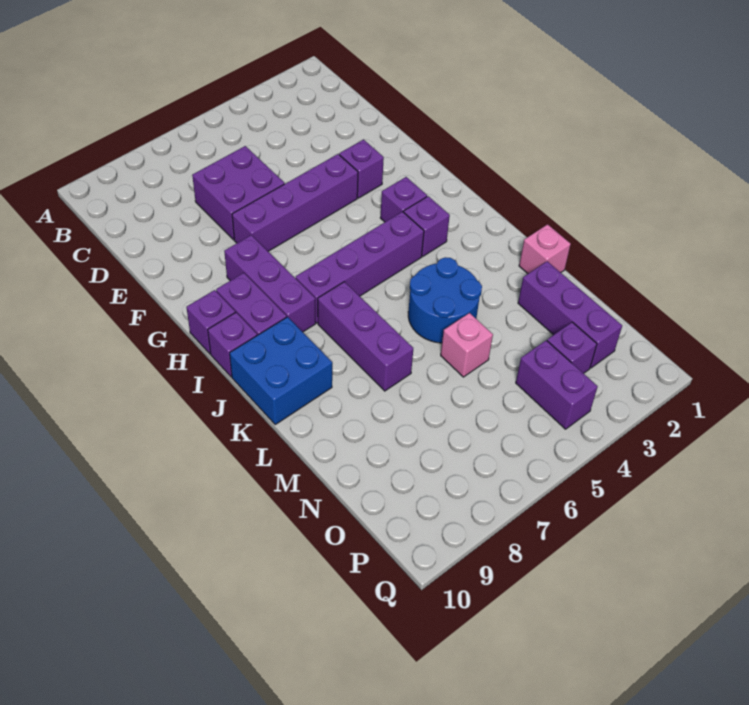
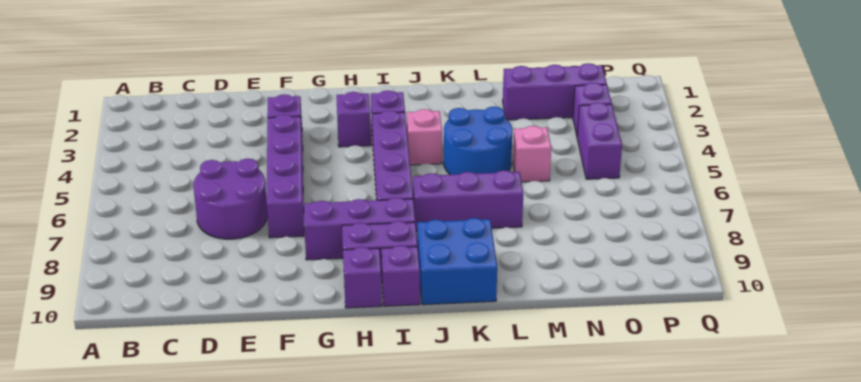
purple brick D6:E7 level 1 -> purple round brick D6:E7 level 1
pink brick L1 level 1 -> pink brick J4 level 1
purple brick O4:P4 level 1 -> purple brick O4:O5 level 1

